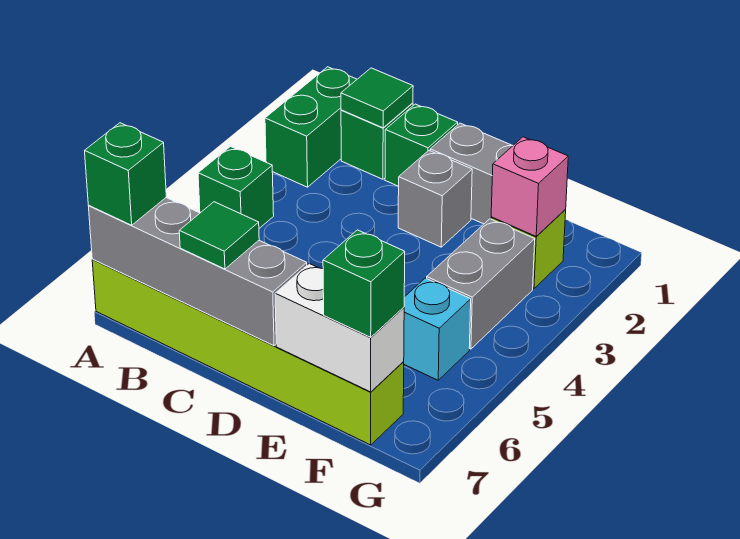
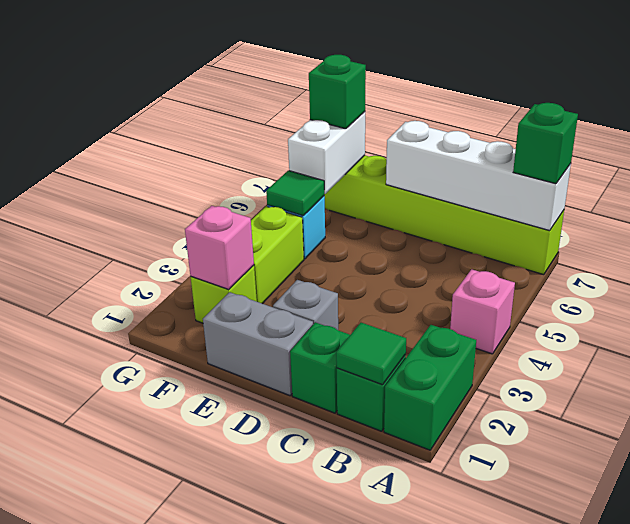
green brick A4 level 1 -> pink brick A4 level 1
grey brick A7:D7 level 2 -> white brick A7:D7 level 2
green tile C7 level 3 -> green tile F5 level 2
white brick E7:F7 level 2 -> white brick F6:F7 level 2
grey brick F3:F4 level 1 -> lime brick F3:F4 level 1

